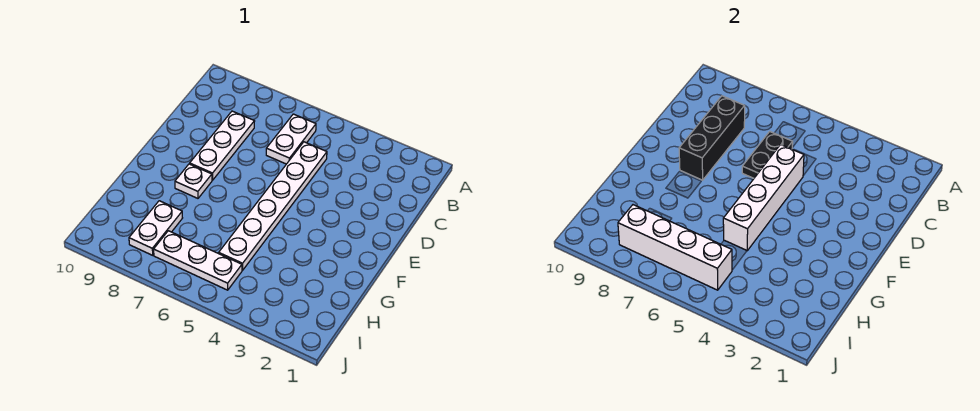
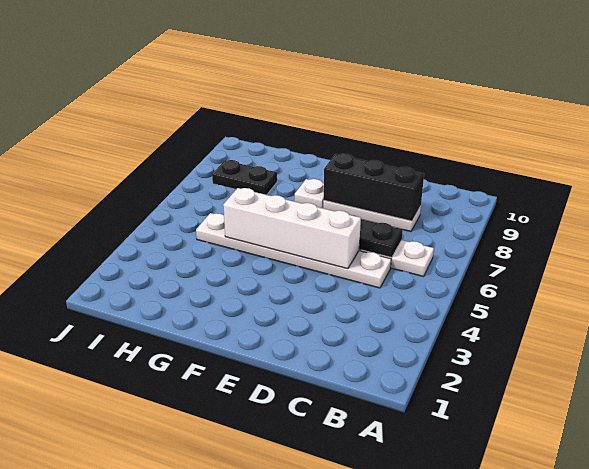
white plate H8:I8 level 1 -> black plate H8:I8 level 1
white plate I5:I7 level 1 -> none
white brick I5:I8 level 2 -> none

